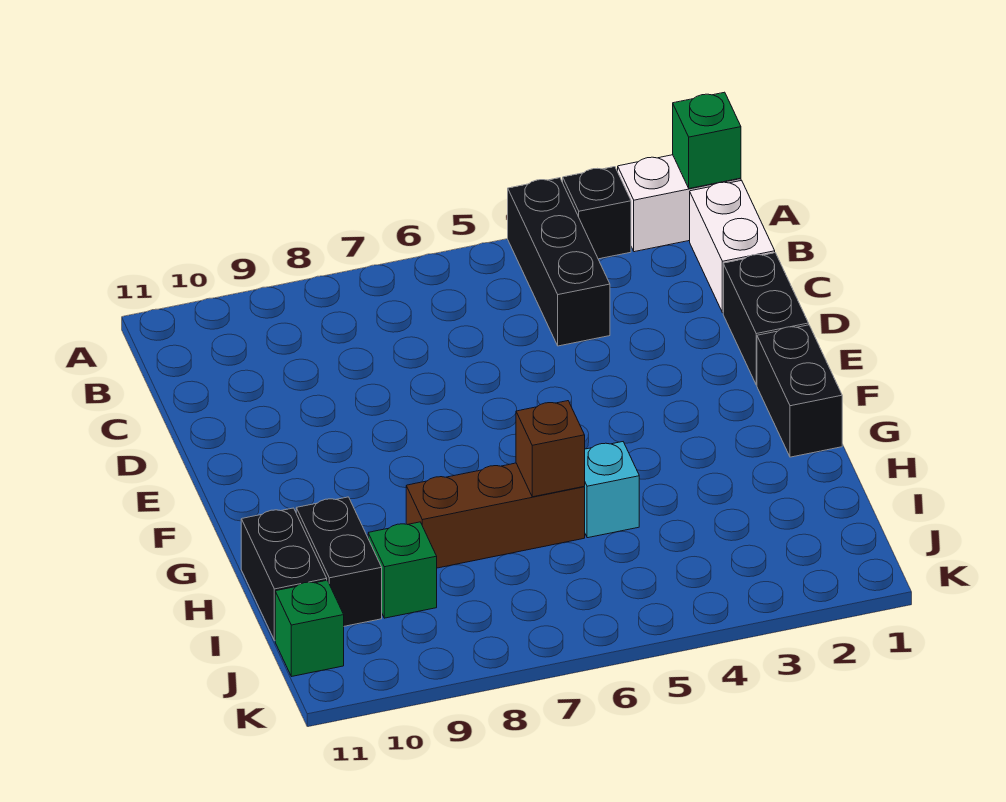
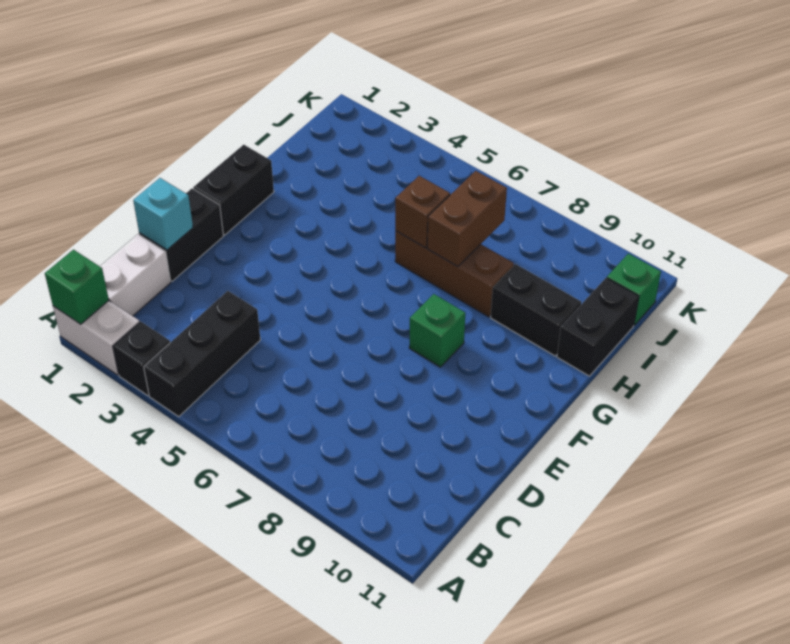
cyan brick H5 level 1 -> cyan brick D1 level 2
none -> brown brick H7:I7 level 2
black brick H10:I10 level 1 -> black brick H9:H10 level 1
green brick I9 level 1 -> green brick F8 level 1

